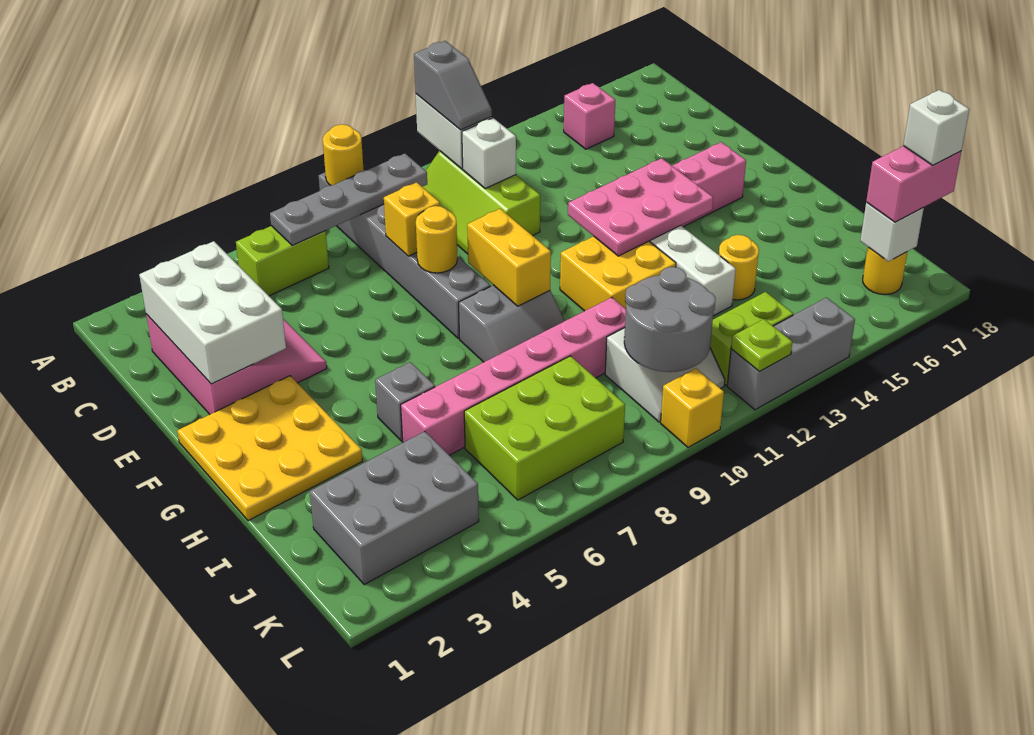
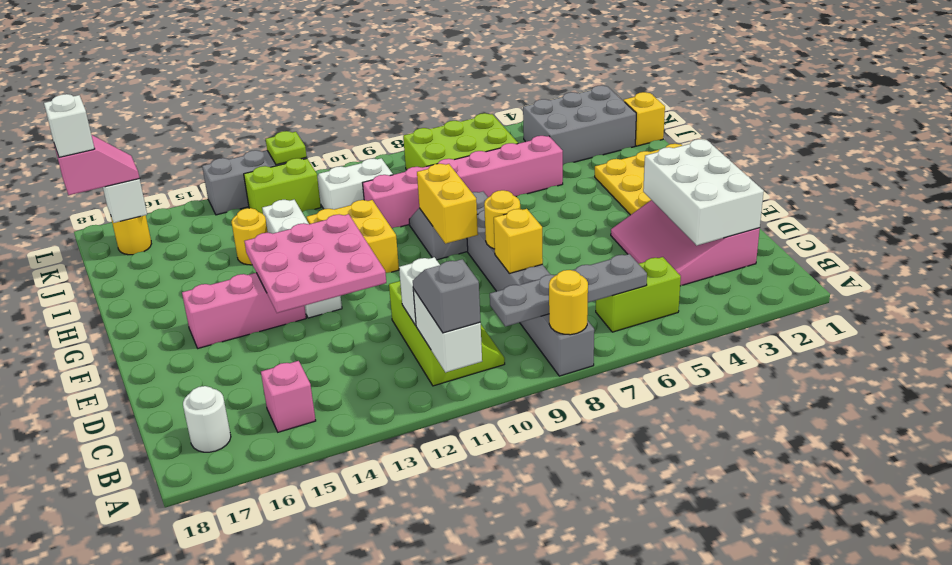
none -> white round brick B17 level 1
pink plate F12:G14 level 2 -> pink plate E12:G14 level 2
grey brick H5 level 1 -> none
grey round brick J10:K11 level 2 -> none
pink brick K17:K18 level 3 -> pink slope K17:K18 level 3 top 18
yellow brick L10 level 1 -> yellow brick J1 level 1

